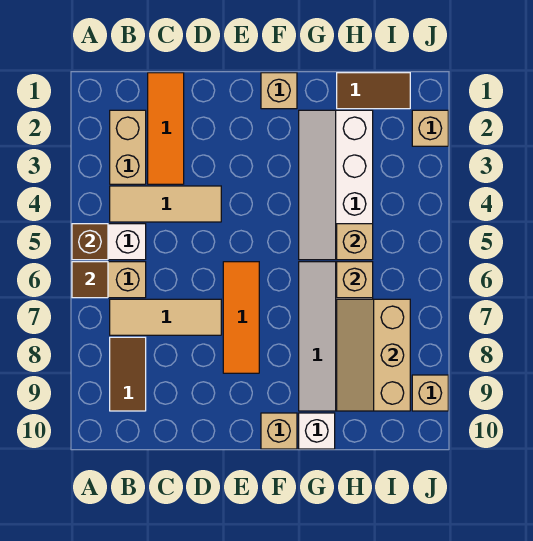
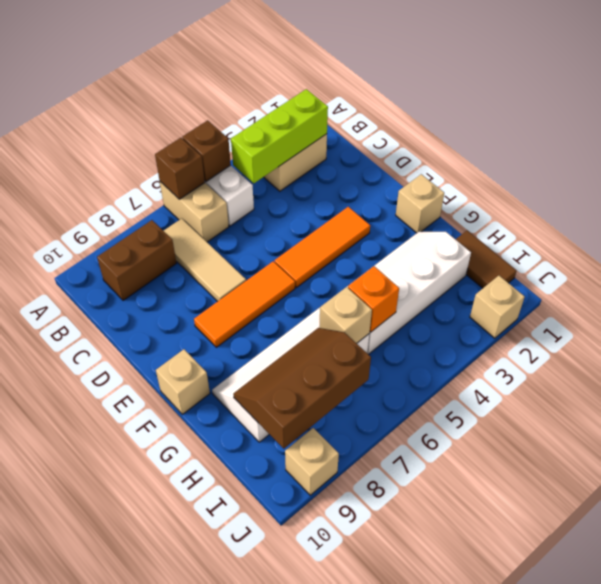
brown tile A6 level 2 -> brown brick A6 level 2
none -> lime brick B2:B4 level 2
tan tile B4:D4 level 1 -> none
brown tile B8:B9 level 1 -> brown brick B8:B9 level 1
orange tile C1:C3 level 1 -> orange tile E3:E5 level 1
white brick G10 level 1 -> none
tan brick H5 level 2 -> orange brick H5 level 2
tan slope H7:I9 level 2 top I -> brown slope H7:I9 level 2 top I

